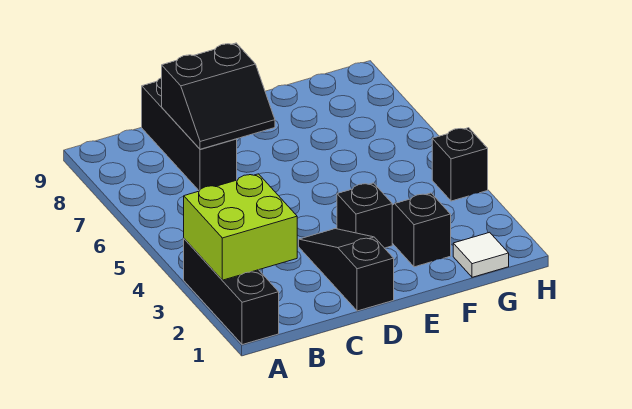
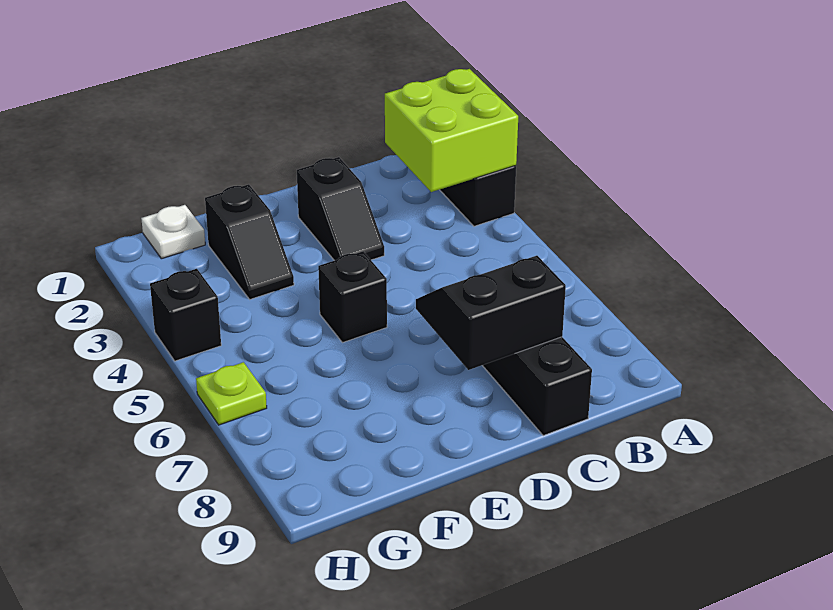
black slope D1:D3 level 1 top 1 -> black slope D2:D3 level 1 top 2
black brick E3 level 1 -> black brick E5 level 1
white tile G1 level 1 -> white plate G1 level 1
none -> lime plate H6 level 1

